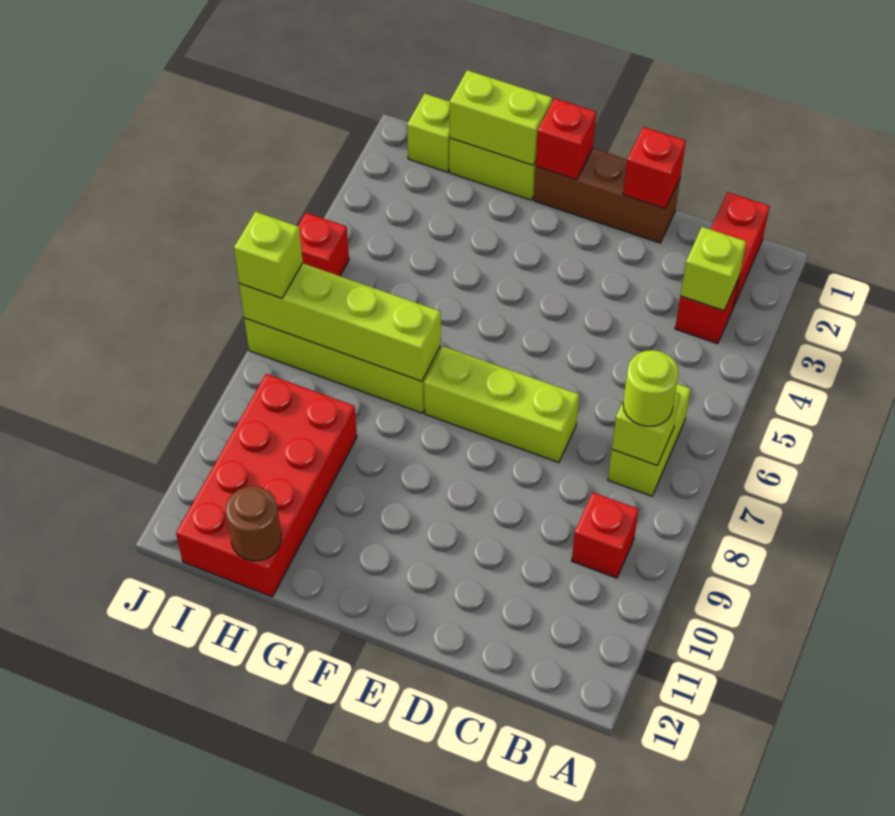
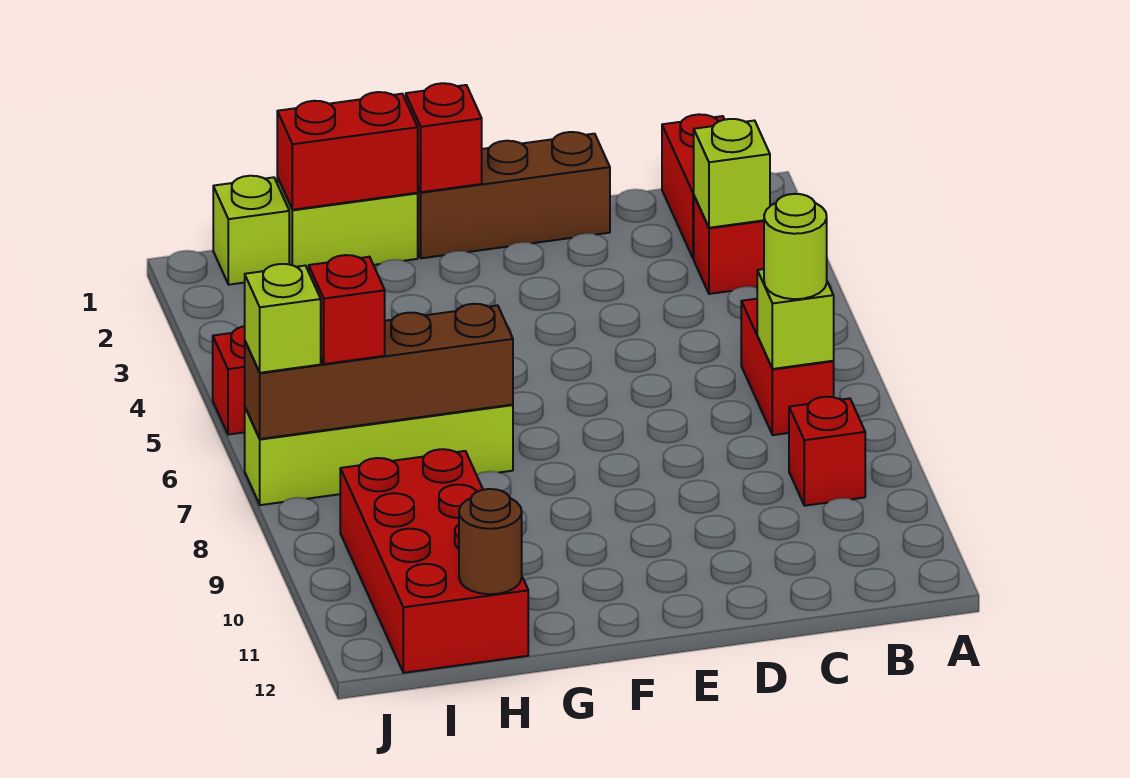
lime brick B6:B7 level 1 -> red brick B6:B7 level 1
red brick D1 level 2 -> red brick I7 level 3
lime brick D7:F7 level 1 -> none
lime brick G1:H1 level 2 -> red brick G1:H1 level 2
lime brick G7:J7 level 2 -> brown brick G7:J7 level 2

